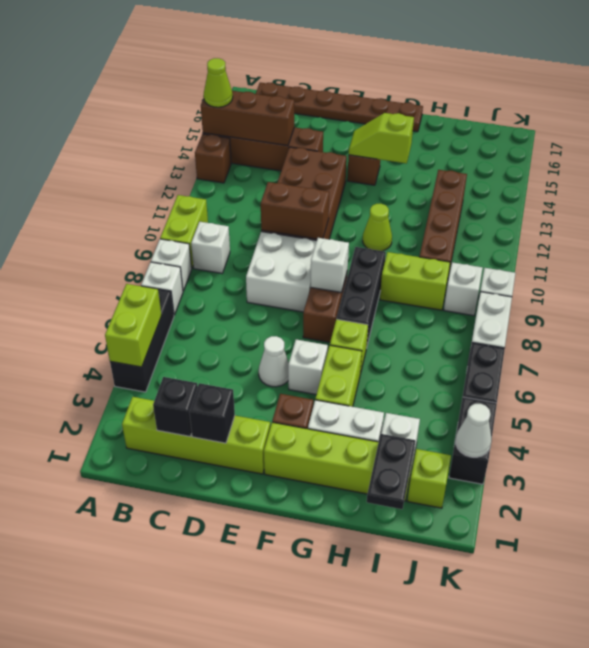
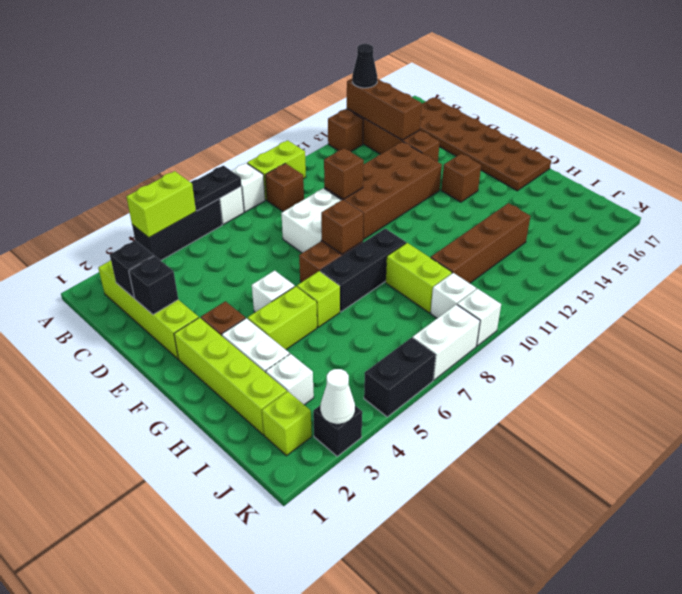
lime cone A14 level 3 -> black cone A14 level 3
white brick B9 level 1 -> brown brick B9 level 1
brown plate B17:G17 level 1 -> brown plate B16:G17 level 1
brown brick D10:E10 level 2 -> brown brick D10 level 2
white cone E5 level 1 -> none
white brick F8 level 2 -> brown brick F8 level 2
lime slope F14:G14 level 2 top G -> none
lime cone G11 level 1 -> none
black plate I1:I2 level 2 -> black plate A6:A7 level 2
black brick K3:K4 level 1 -> black brick K3 level 1

